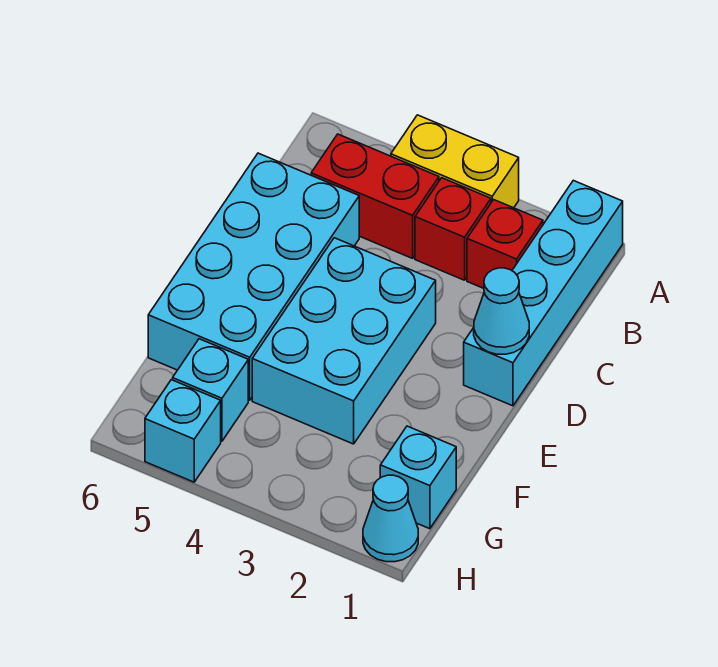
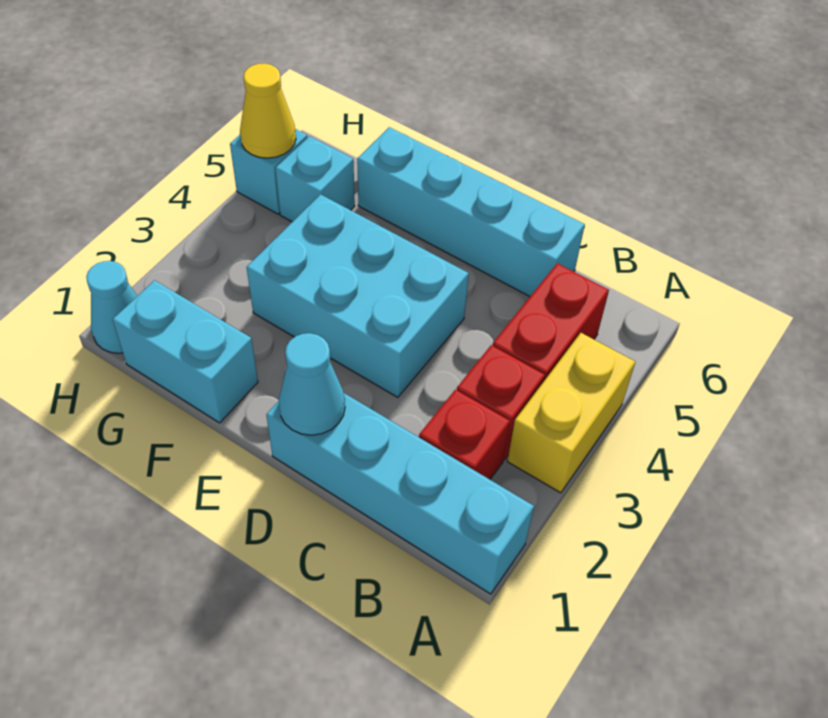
cyan brick C5:F6 level 1 -> cyan brick C6:F6 level 1
cyan brick G1 level 1 -> cyan brick F1:G1 level 1
none -> yellow cone H5 level 2

